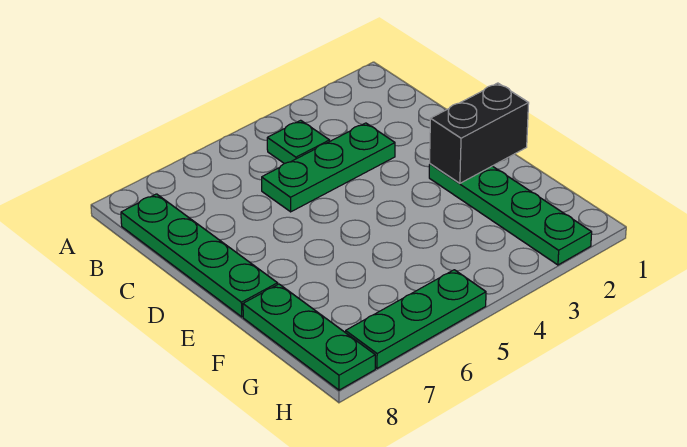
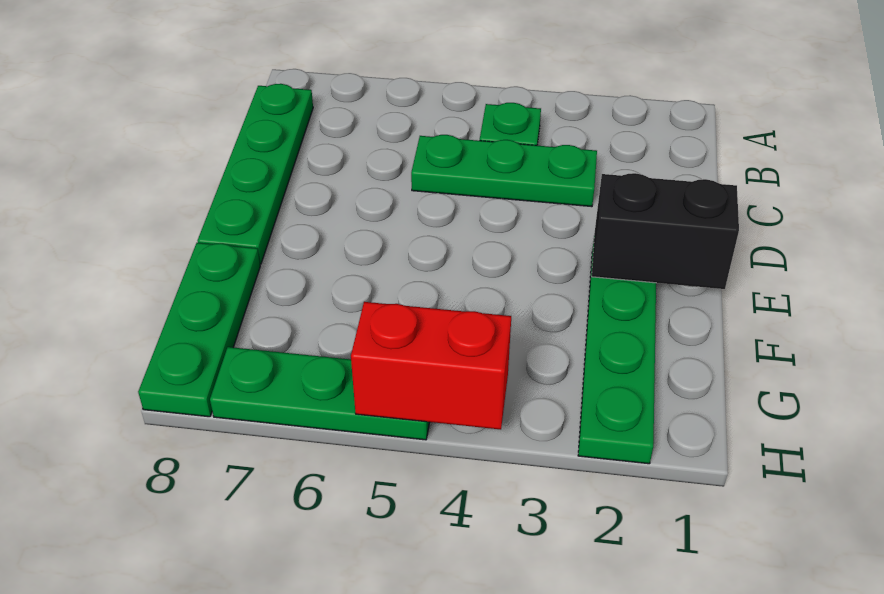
none -> red brick H4:H5 level 2

